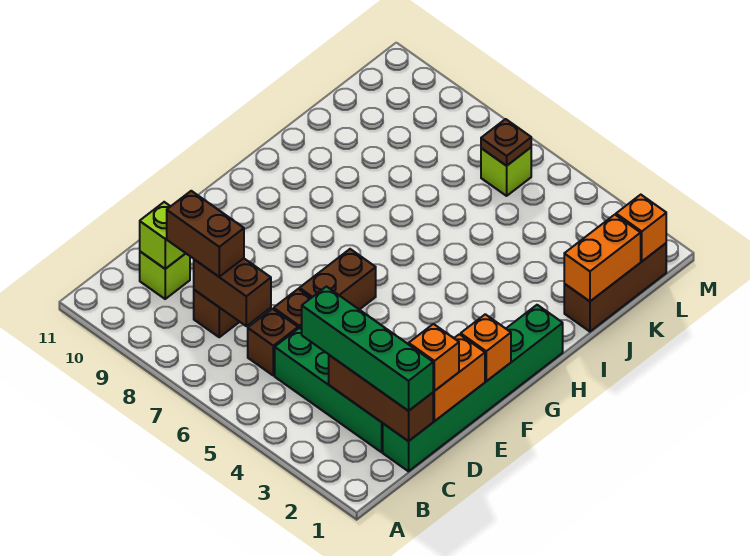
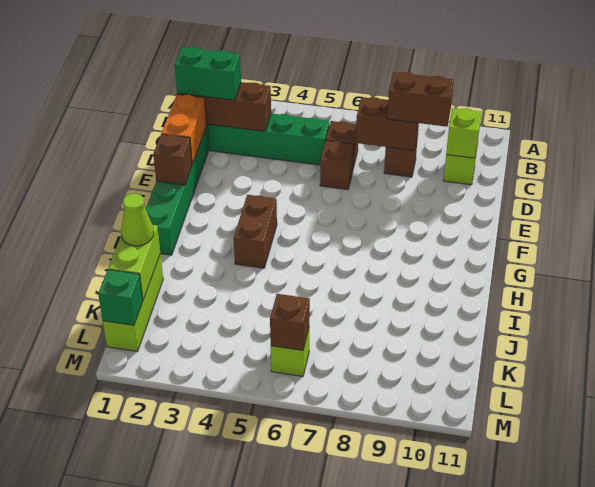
green brick C1:C4 level 3 -> green brick C1:C2 level 3
orange brick D1 level 3 -> none
brown brick E6:F6 level 1 -> brown brick G4:H4 level 1
orange brick F1 level 2 -> brown brick F1 level 2
brown brick J1:L1 level 1 -> lime brick J1:L1 level 1
orange brick J1:K1 level 2 -> lime brick J1:K1 level 2
none -> lime cone J1 level 3
orange brick L1 level 2 -> green brick L1 level 2
brown plate L6 level 2 -> brown brick L6 level 2

